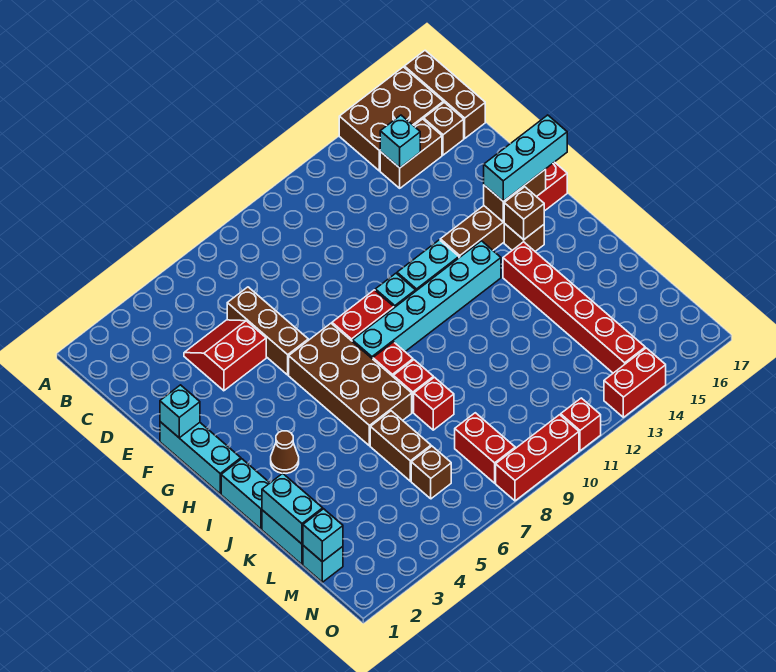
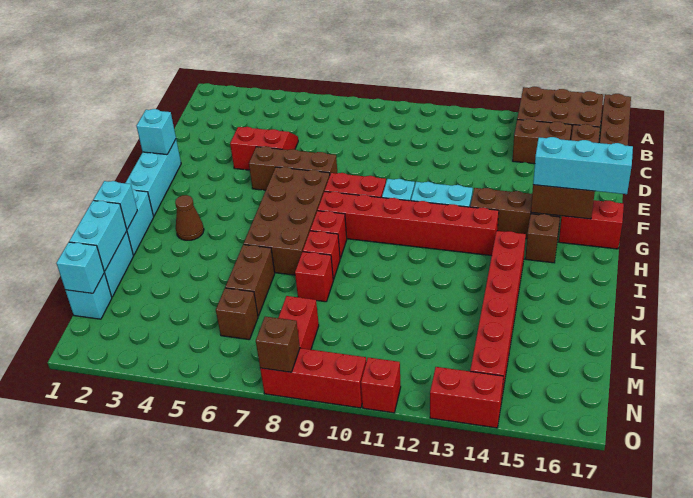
cyan brick C14 level 2 -> cyan brick J1 level 2
brown brick D6:F6 level 1 -> brown brick F5:F7 level 1
cyan brick H8:H13 level 1 -> red brick H8:H13 level 1
brown brick H15 level 2 -> brown brick O8 level 2

